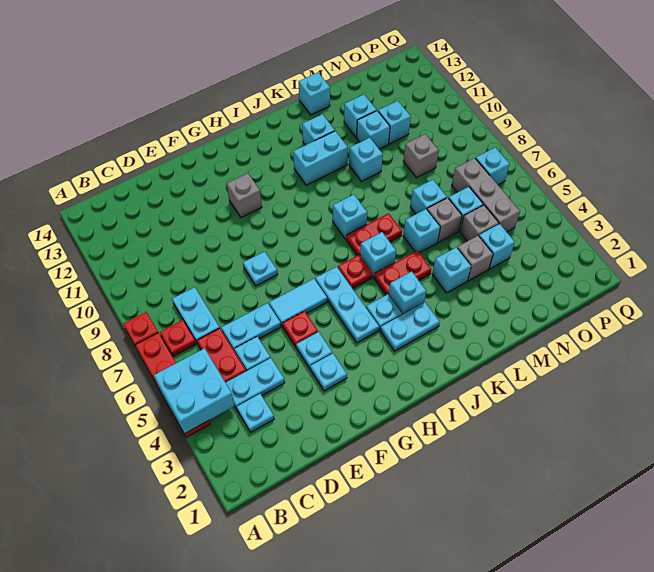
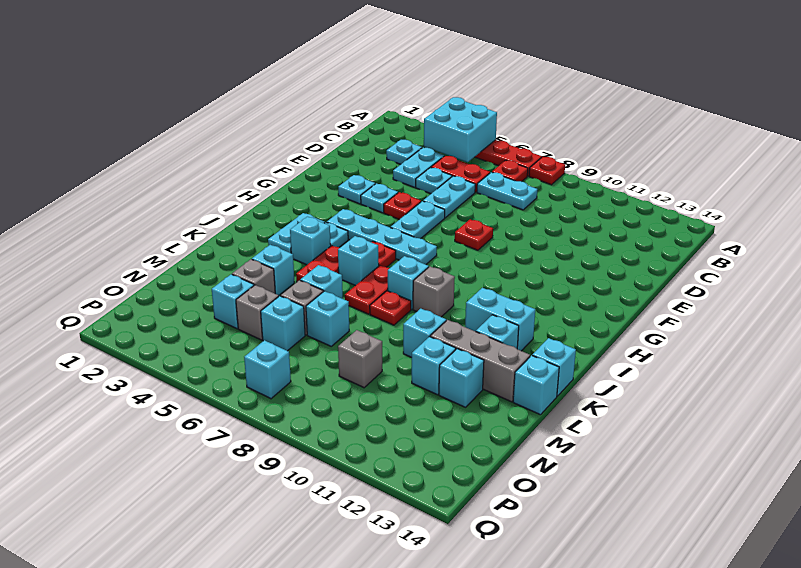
cyan tile F6:G6 level 1 -> cyan plate F6:G6 level 1
cyan plate F8 level 1 -> red plate F8 level 1
grey brick G11 level 1 -> grey brick J9 level 1
cyan plate H4:H6 level 1 -> cyan plate H4:H7 level 1
cyan brick J11:K11 level 1 -> cyan brick J11:J12 level 1
none -> red plate K8 level 1
cyan brick N11 level 1 -> cyan brick K14 level 1
grey brick O5:O7 level 1 -> grey brick L11:L13 level 1

